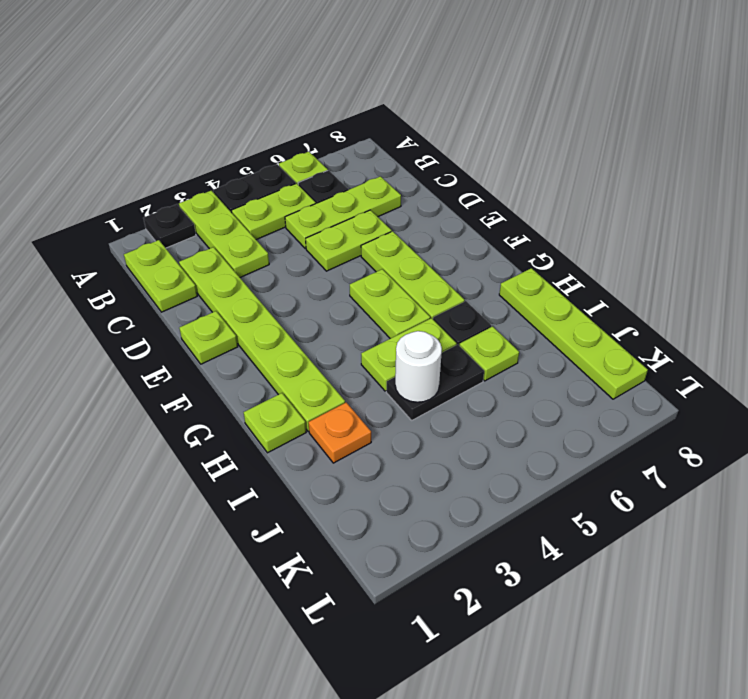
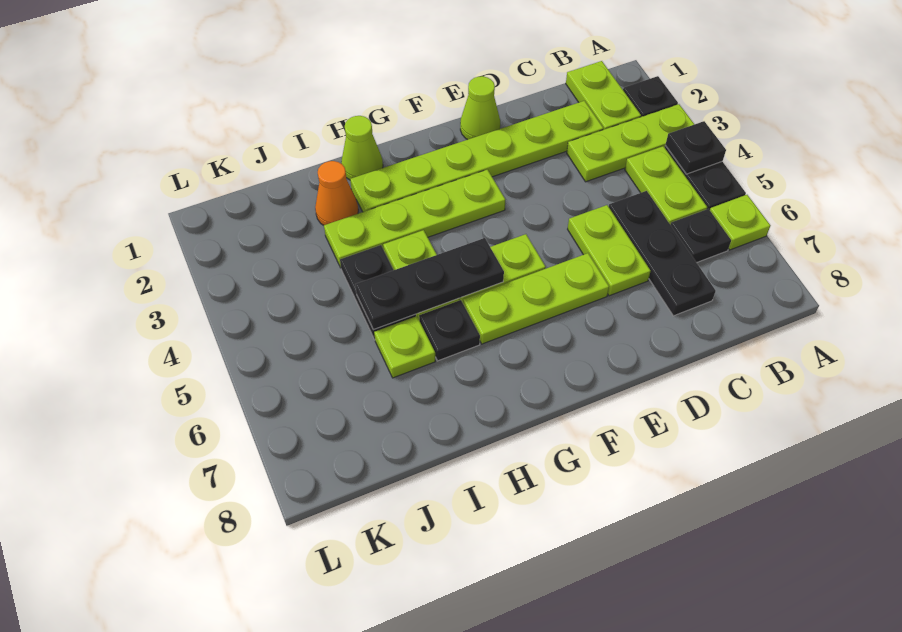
none -> black plate A4 level 2
lime plate B1:C1 level 1 -> lime plate B1:B2 level 1
lime plate C5:C7 level 1 -> black plate C5:C7 level 1
lime plate E1 level 1 -> lime cone E1 level 1
none -> black plate G5:I5 level 2
lime plate H1 level 1 -> lime cone H1 level 1
lime plate H8:K8 level 1 -> lime plate F3:I3 level 1
orange plate I2 level 1 -> orange cone I2 level 1
white round brick I4 level 2 -> none

